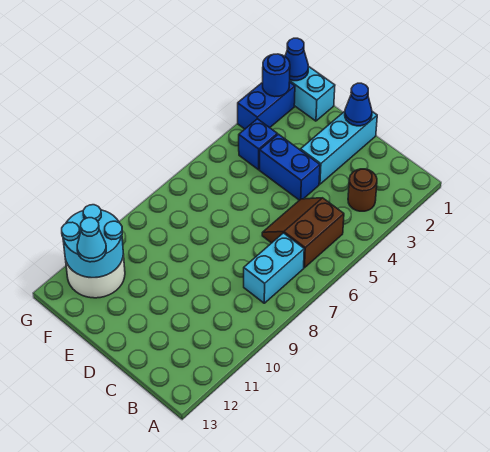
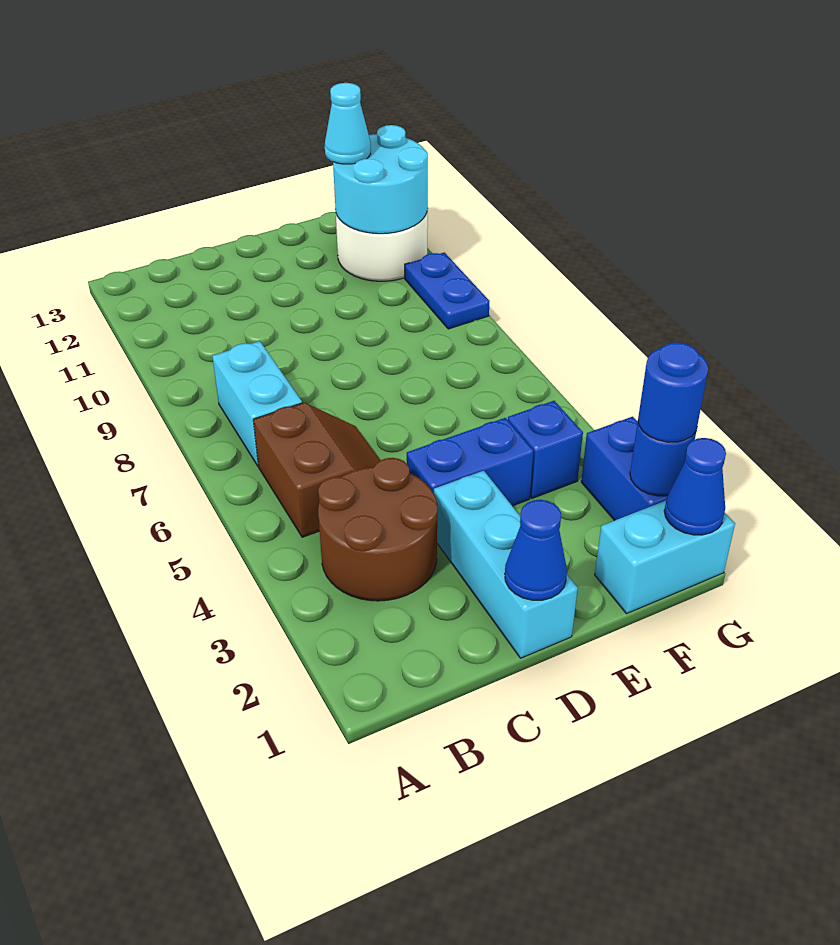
brown round brick B3 level 1 -> brown round brick B3:C4 level 1
none -> blue round brick G2 level 3
none -> blue plate G9:G10 level 1

